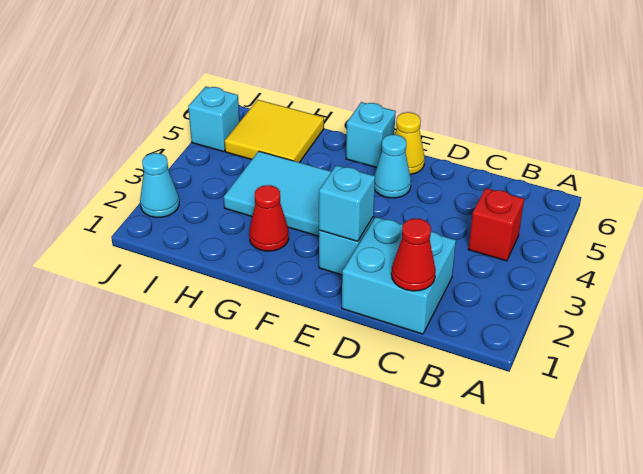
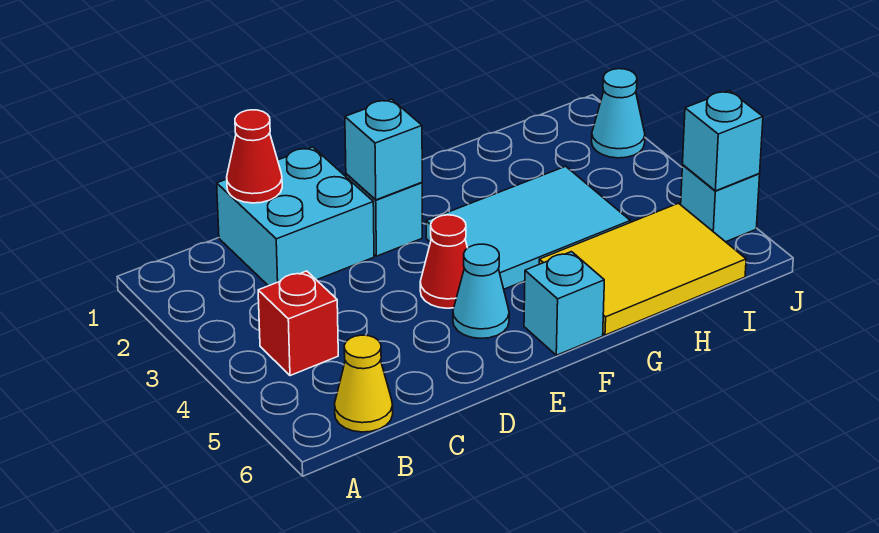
yellow cone E6 level 1 -> yellow cone B6 level 1
red cone G2 level 1 -> red cone E4 level 1
yellow tile H5:I6 level 1 -> yellow tile G5:I6 level 1
none -> cyan brick J5 level 2

